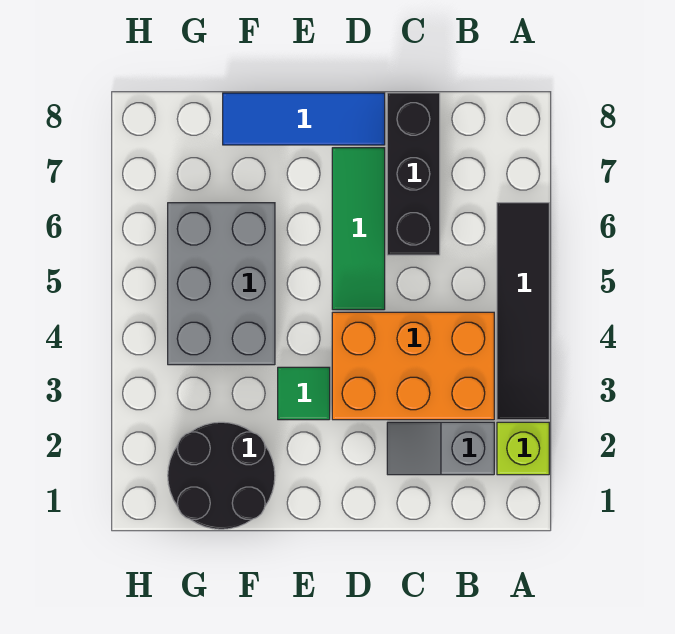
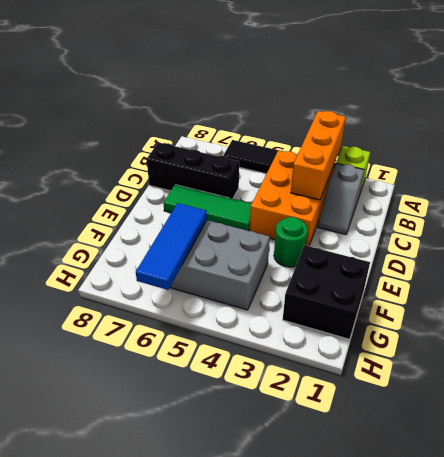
none -> orange brick A3:C3 level 2
blue tile D8:F8 level 1 -> blue tile F6:H6 level 2
green tile E3 level 1 -> green round brick E3 level 1
black round brick F1:G2 level 1 -> black brick F1:G2 level 1

